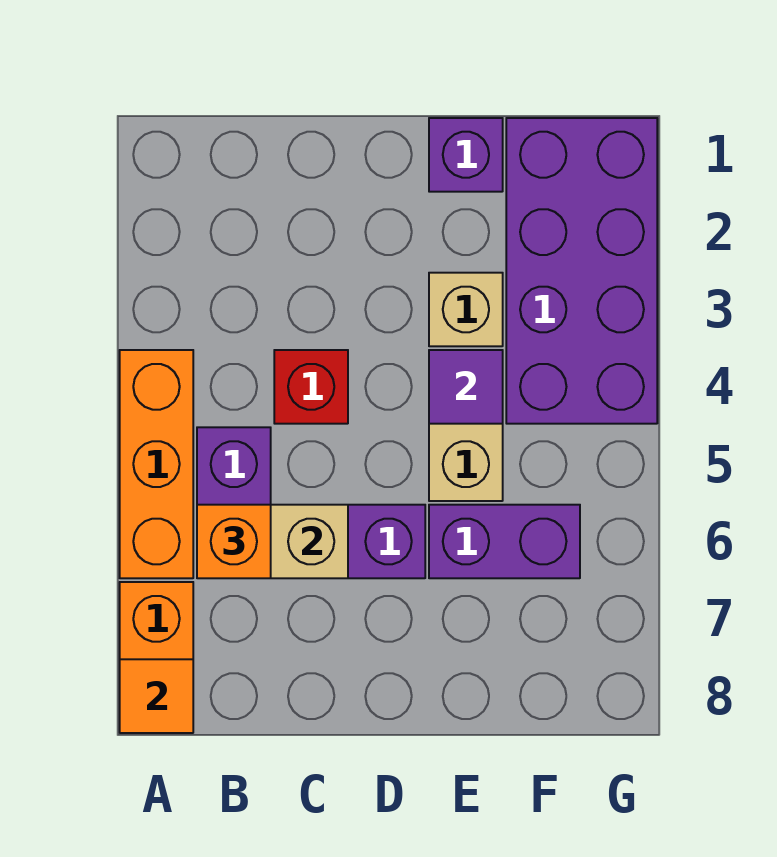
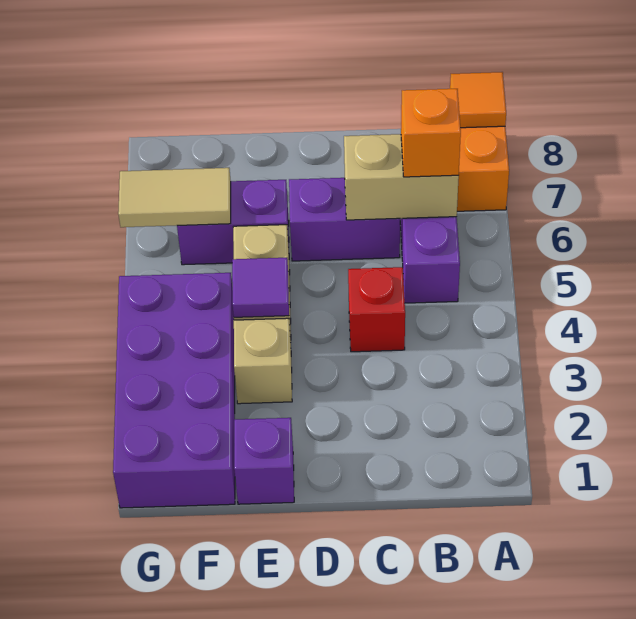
orange brick A4:A6 level 1 -> none
none -> tan tile F6:G6 level 2

